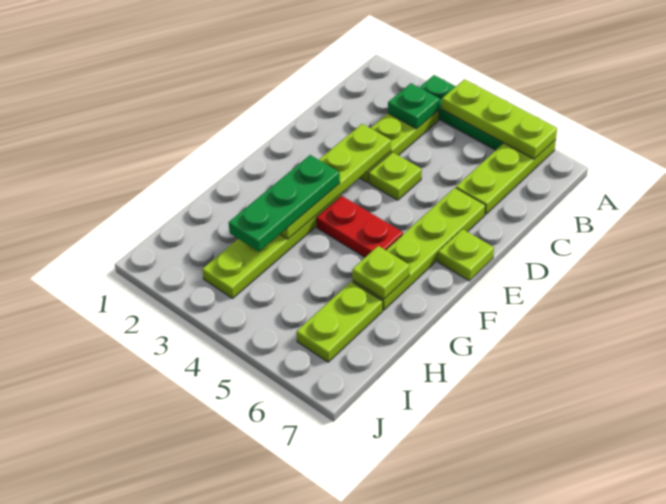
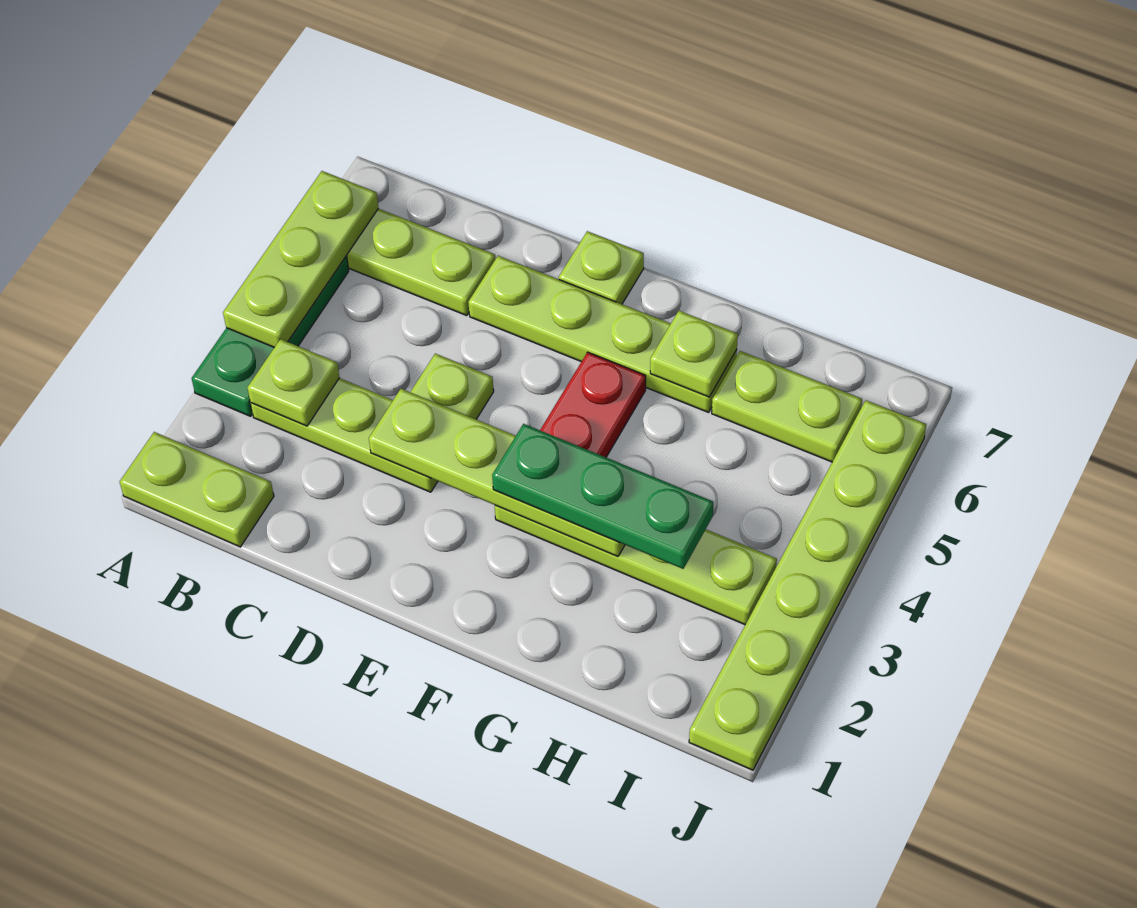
none -> lime plate A1:B1 level 1
green plate B3 level 2 -> lime plate B3 level 2
none -> lime plate J1:J6 level 1

